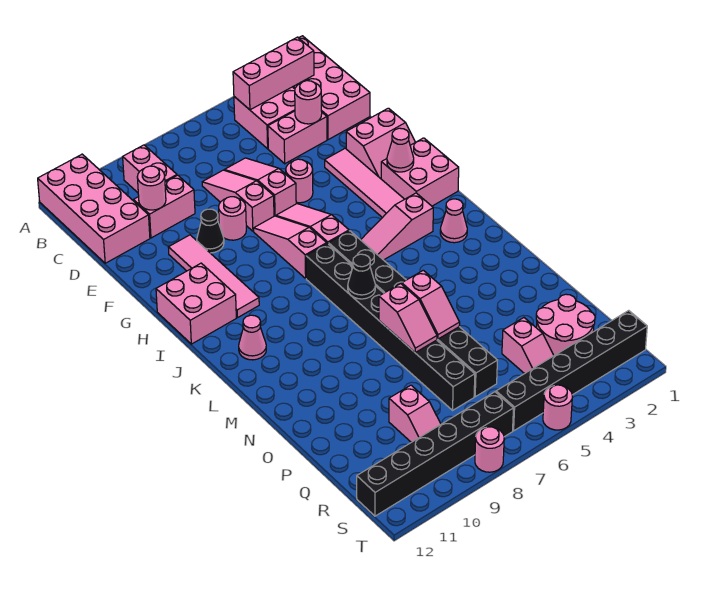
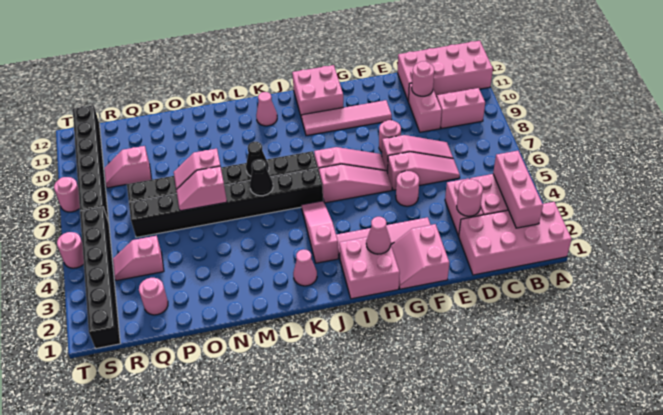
black cone F9 level 1 -> black cone L6 level 2
pink round brick Q2:R3 level 1 -> pink round brick Q2 level 1

